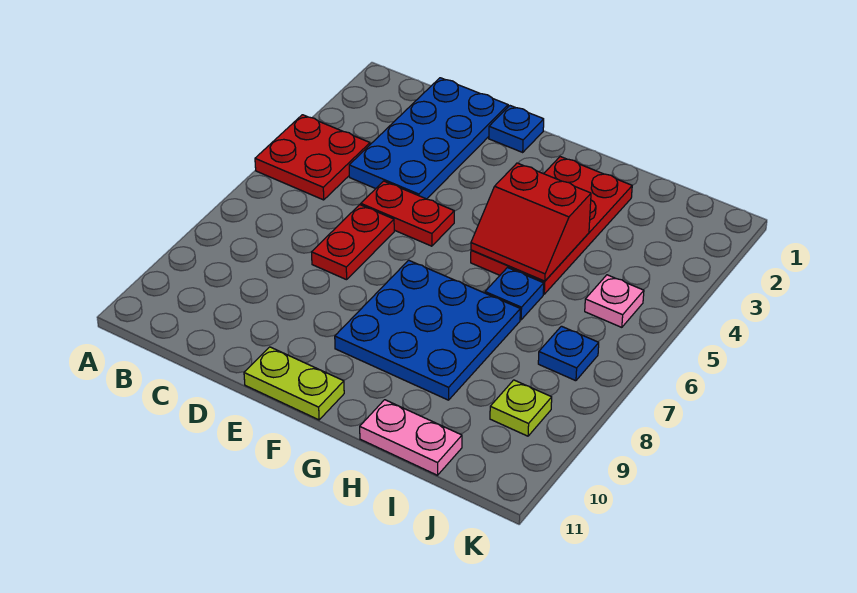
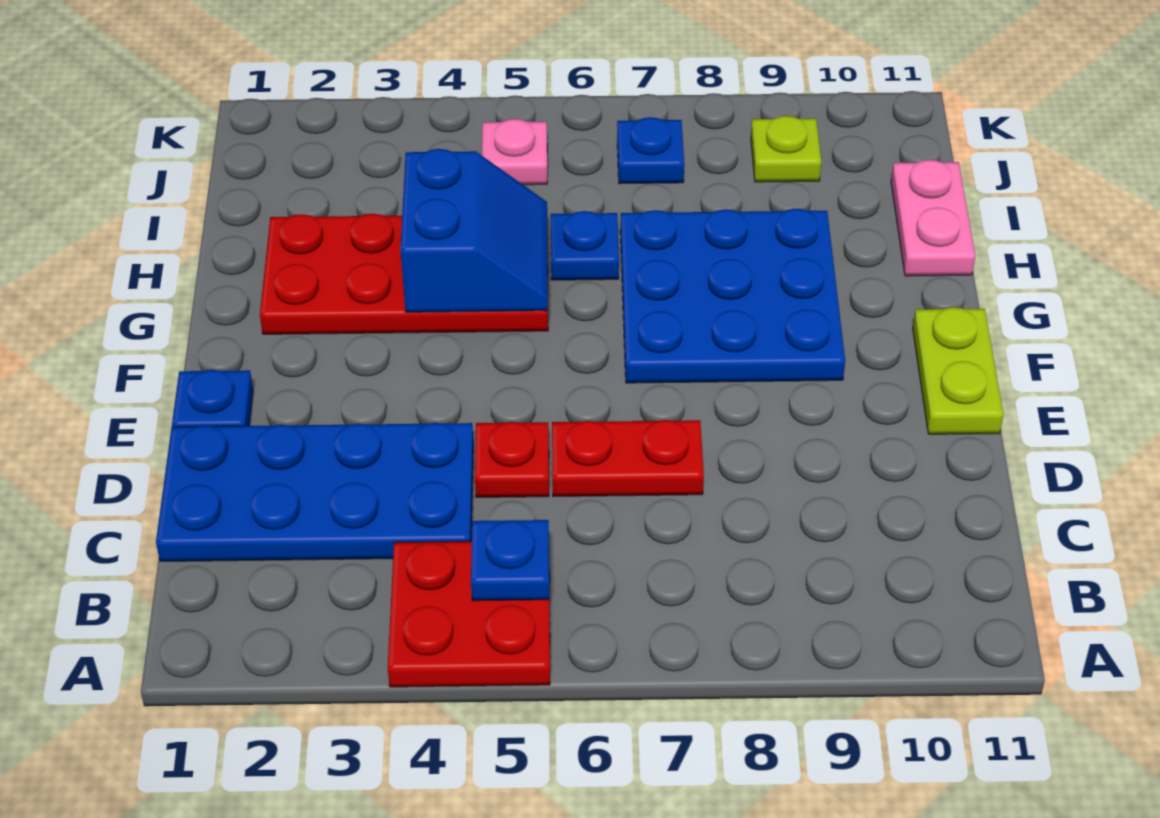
none -> blue plate B5 level 2
red plate D5:E5 level 1 -> red plate D5 level 1
red slope G4:H5 level 2 top 4 -> blue slope G4:H5 level 2 top 4

